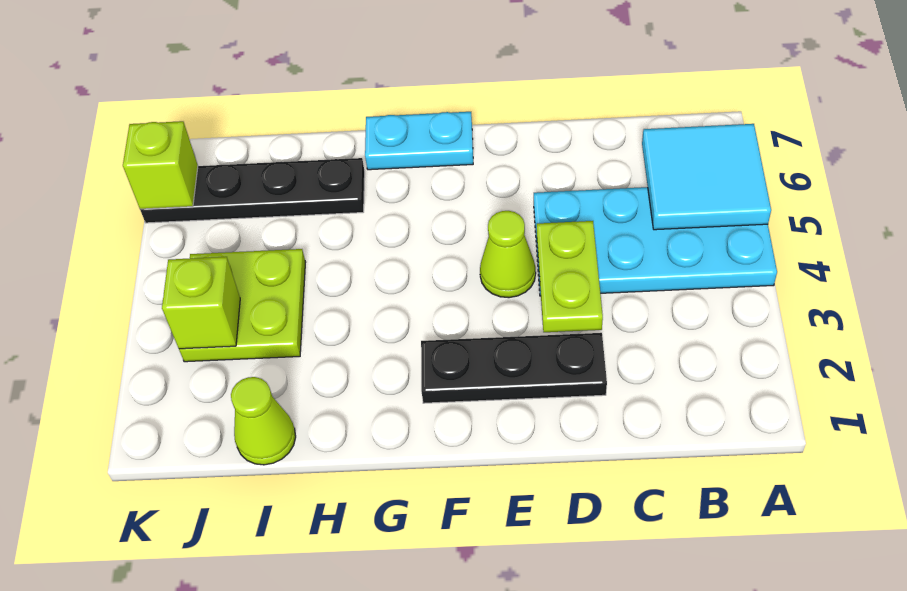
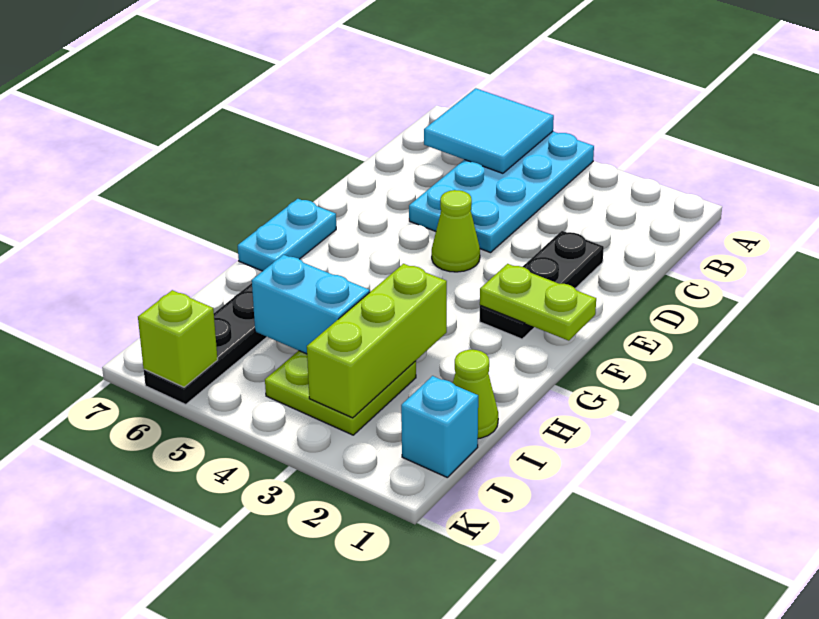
lime plate D3:D4 level 2 -> lime plate F1:F2 level 2
none -> cyan brick I4:I5 level 2
none -> cyan brick J1 level 1
lime brick J3 level 2 -> lime brick H3:J3 level 2

